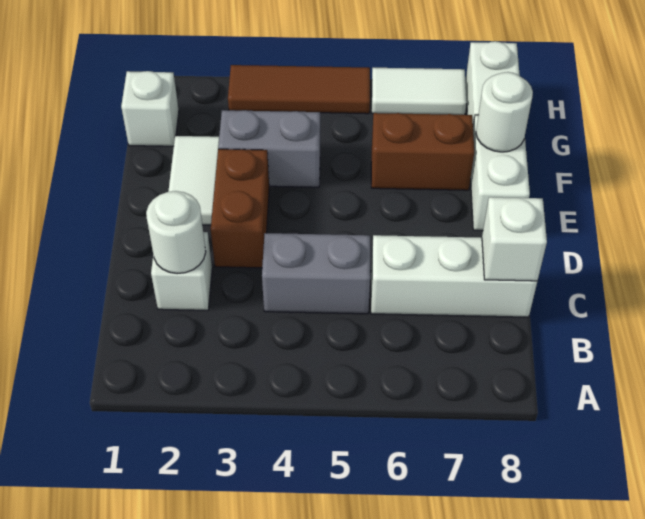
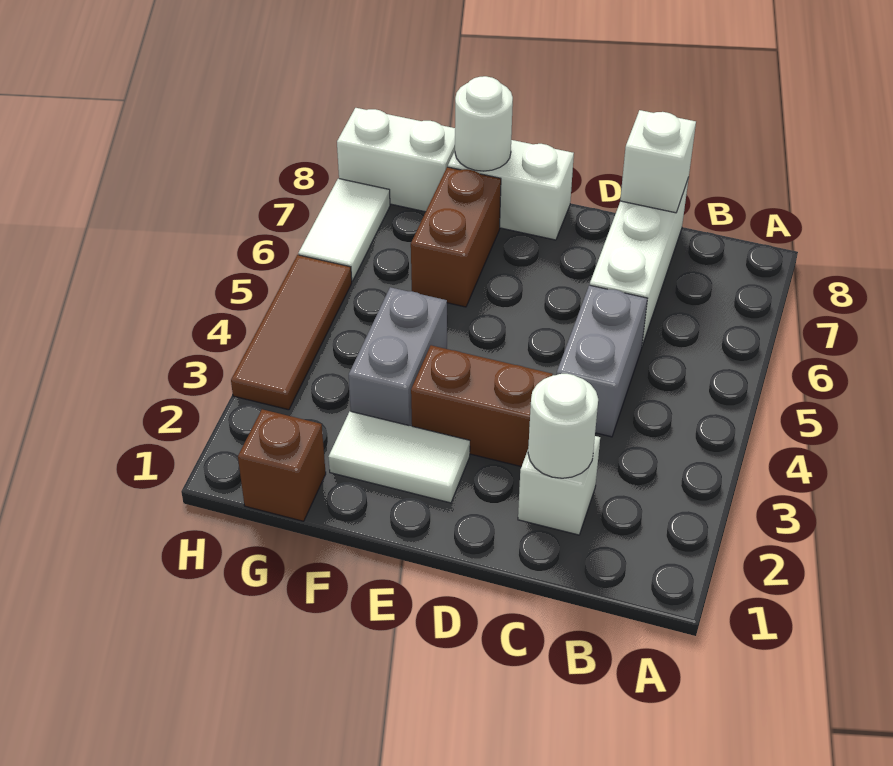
white brick G1 level 1 -> brown brick G1 level 1

